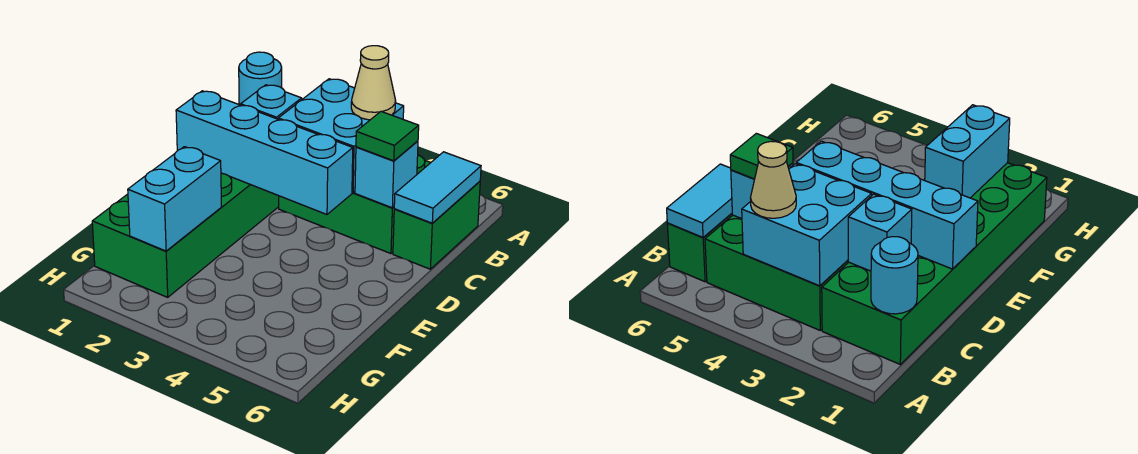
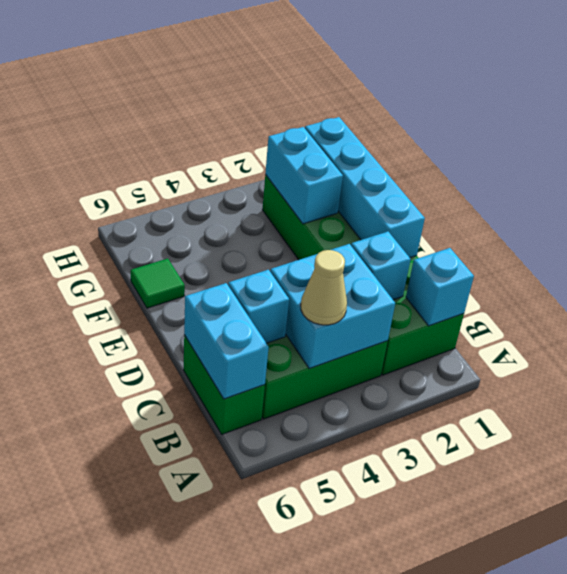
cyan round brick B1 level 2 -> cyan brick B1 level 2
cyan tile B6:C6 level 2 -> cyan brick B6:C6 level 2
green tile C5 level 3 -> green tile F6 level 1
cyan brick D1:D4 level 2 -> cyan brick D1:G1 level 2

